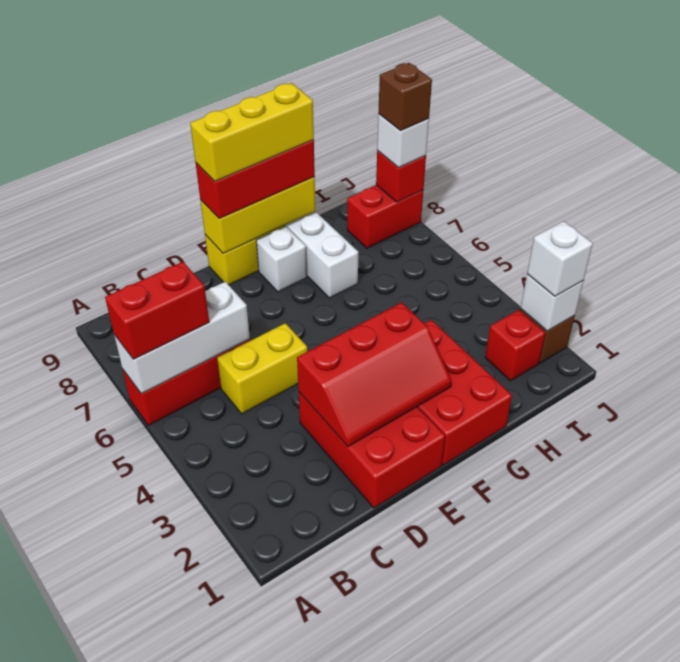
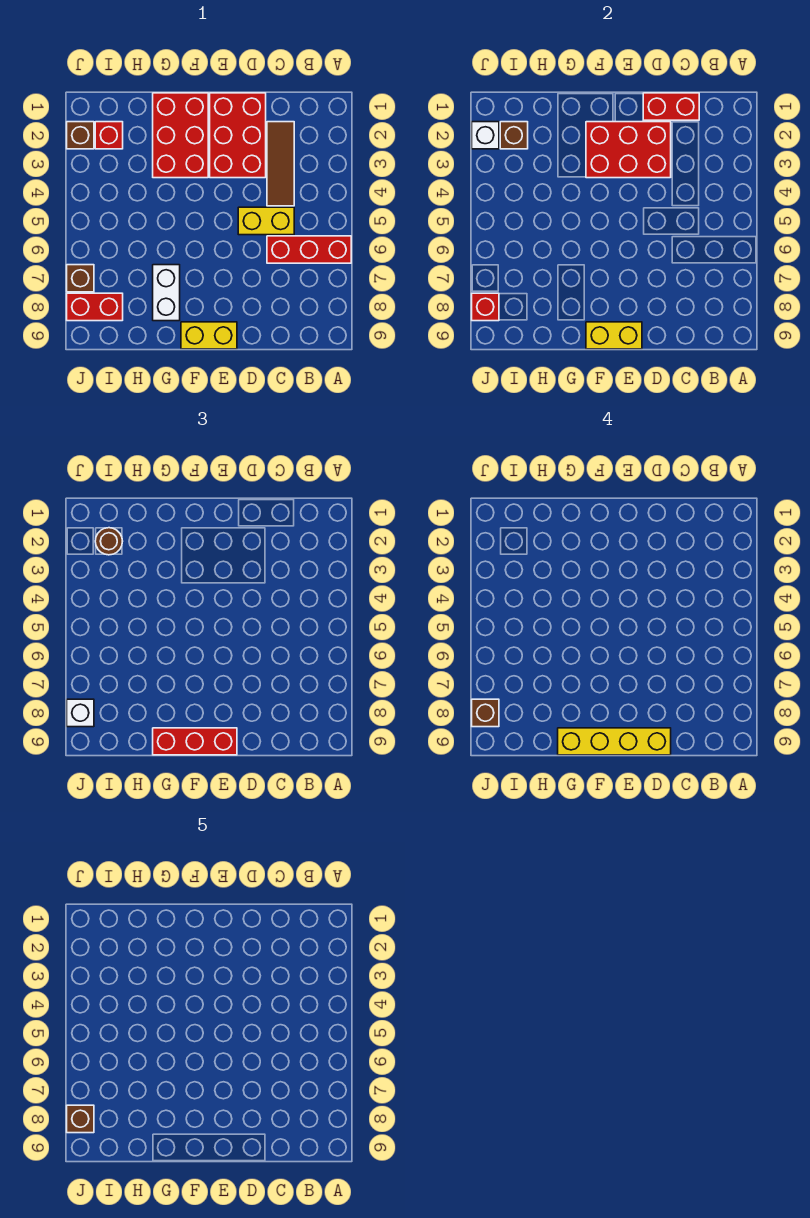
white brick A6:C6 level 2 -> none
red brick A6:B6 level 3 -> red brick C1:D1 level 2
none -> brown tile C2:C4 level 1
red slope D2:F3 level 2 top 3 -> red brick D2:F3 level 2
yellow brick E9:G9 level 2 -> yellow brick E9:F9 level 2
yellow brick E9:G9 level 4 -> yellow brick D9:G9 level 4
white brick F8 level 1 -> none
none -> brown brick I2 level 2
none -> brown round brick I2 level 3
white brick J2 level 3 -> none
none -> brown brick J7 level 1
none -> brown brick J8 level 5

